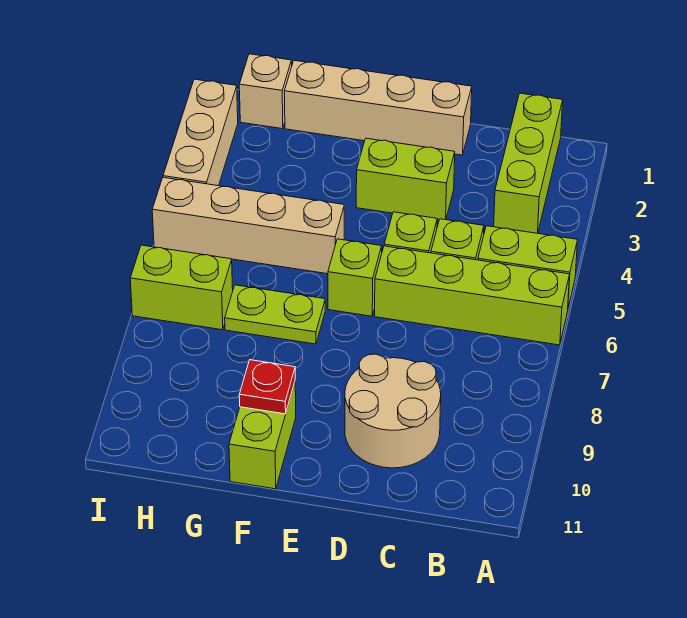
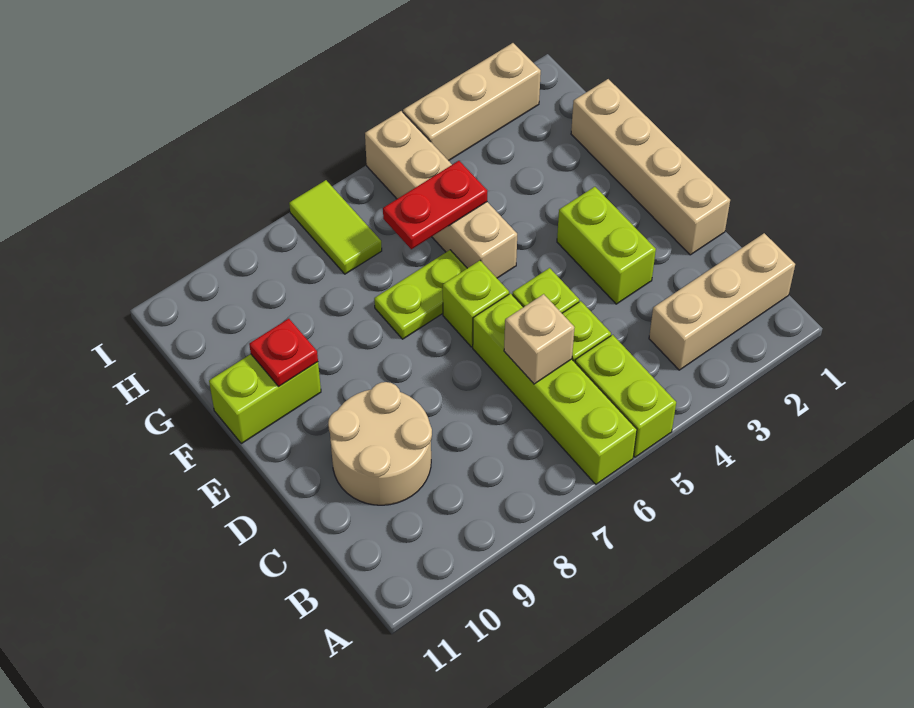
lime brick B1:B3 level 1 -> tan brick B1:B3 level 1
lime plate F7:G7 level 1 -> lime plate F6:F7 level 1
none -> red plate G5:G6 level 2
tan brick H1 level 1 -> tan brick C6 level 2
lime brick H7:I7 level 1 -> lime tile H7:I7 level 1

